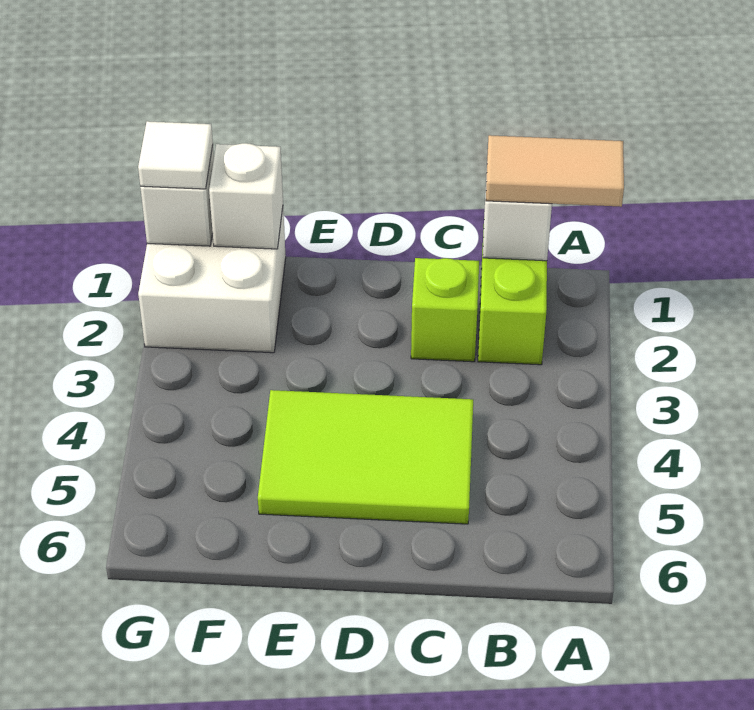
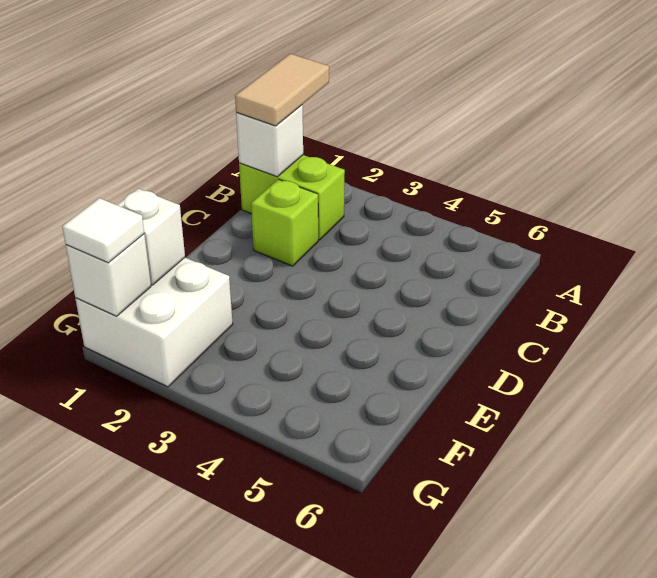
lime tile C4:E5 level 1 -> none

